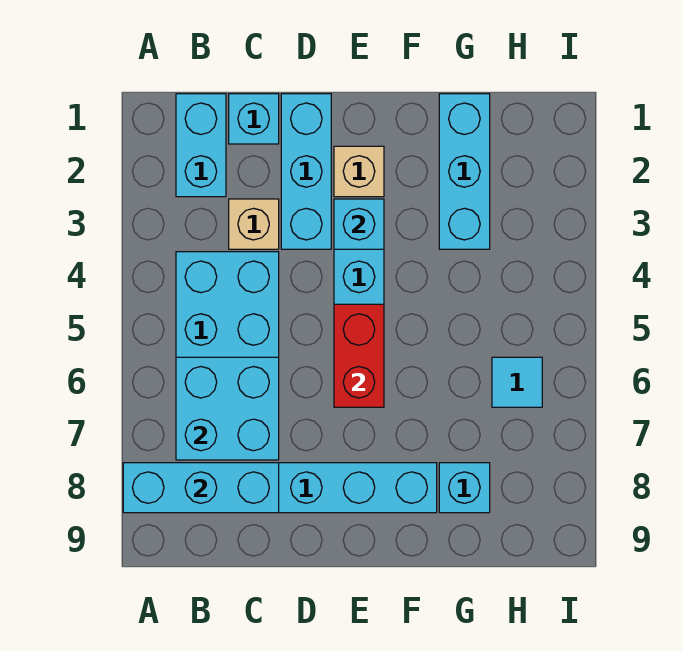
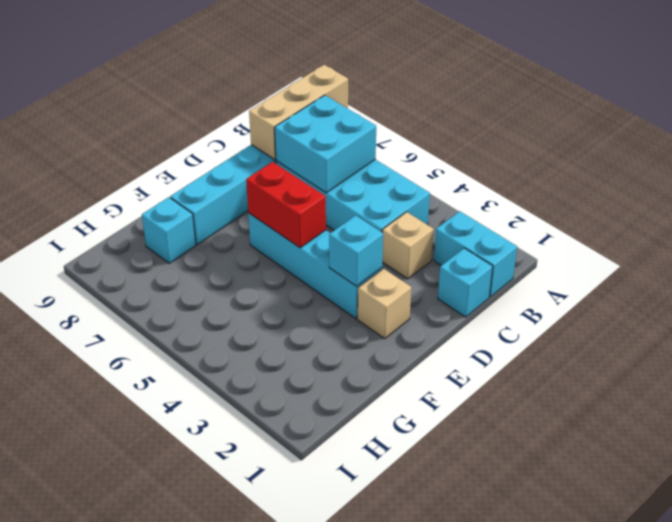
cyan brick A8:C8 level 2 -> tan brick A8:C8 level 2
cyan brick D1:D3 level 1 -> none
cyan brick G1:G3 level 1 -> none
cyan tile H6 level 1 -> none

